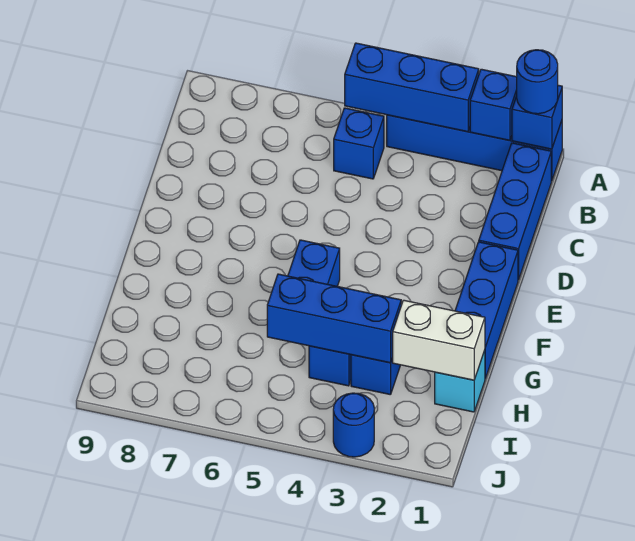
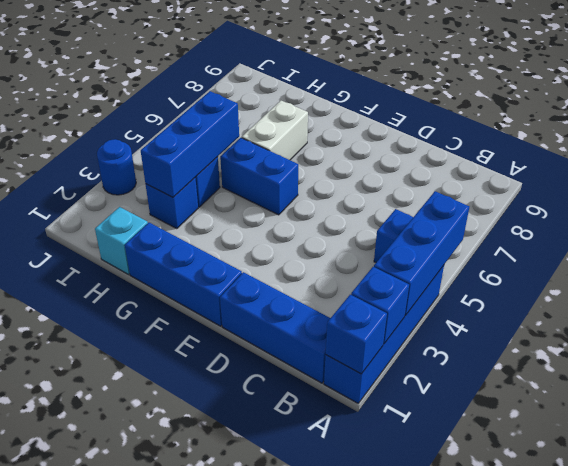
blue round brick A1 level 3 -> none
white brick H1:H2 level 2 -> white brick G6:G7 level 1

